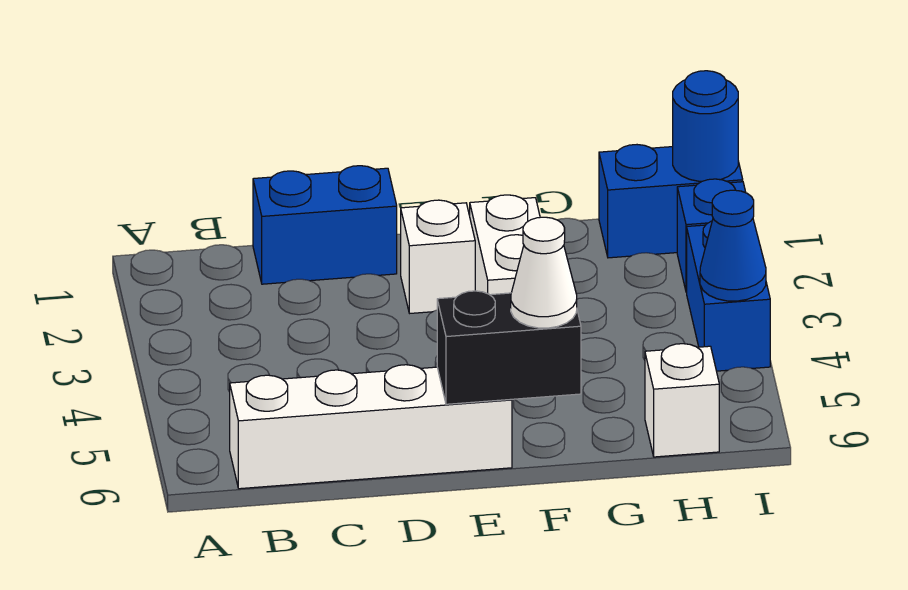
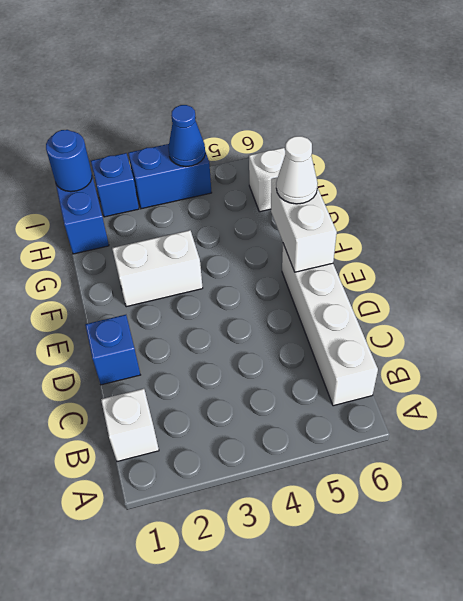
blue brick C1:D1 level 1 -> blue brick D1 level 1
white brick E2 level 1 -> white brick B1 level 1
black brick E6:F6 level 2 -> white brick E6:F6 level 2

